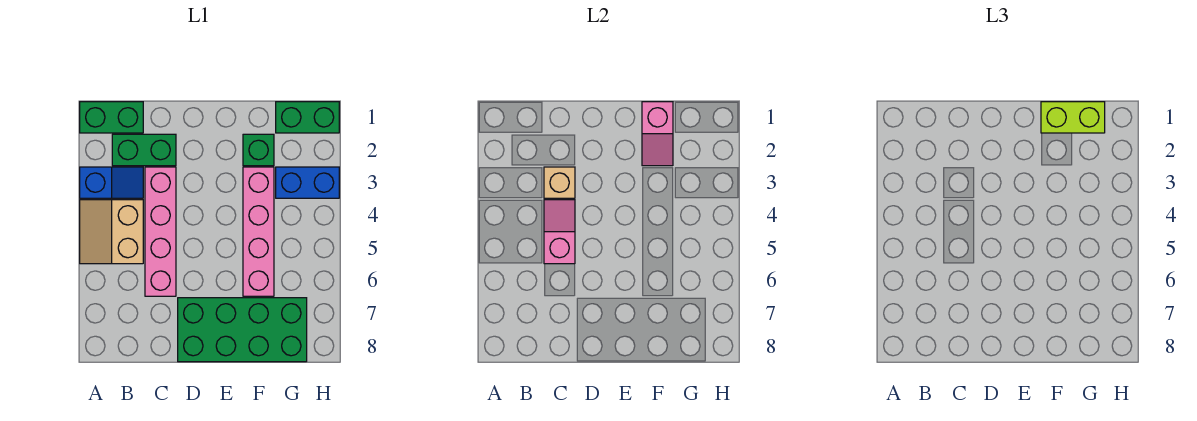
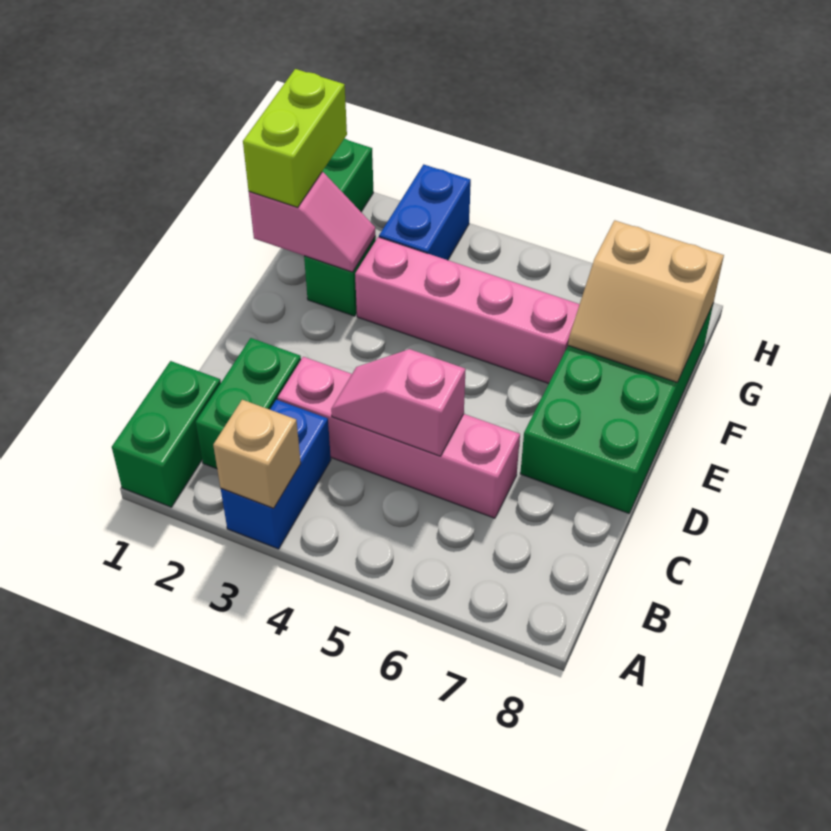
blue slope A3:B3 level 1 top A -> blue brick A3:B3 level 1
tan slope A4:B5 level 1 top B -> tan slope F7:G8 level 2 top G
tan brick C3 level 2 -> tan brick A3 level 2

